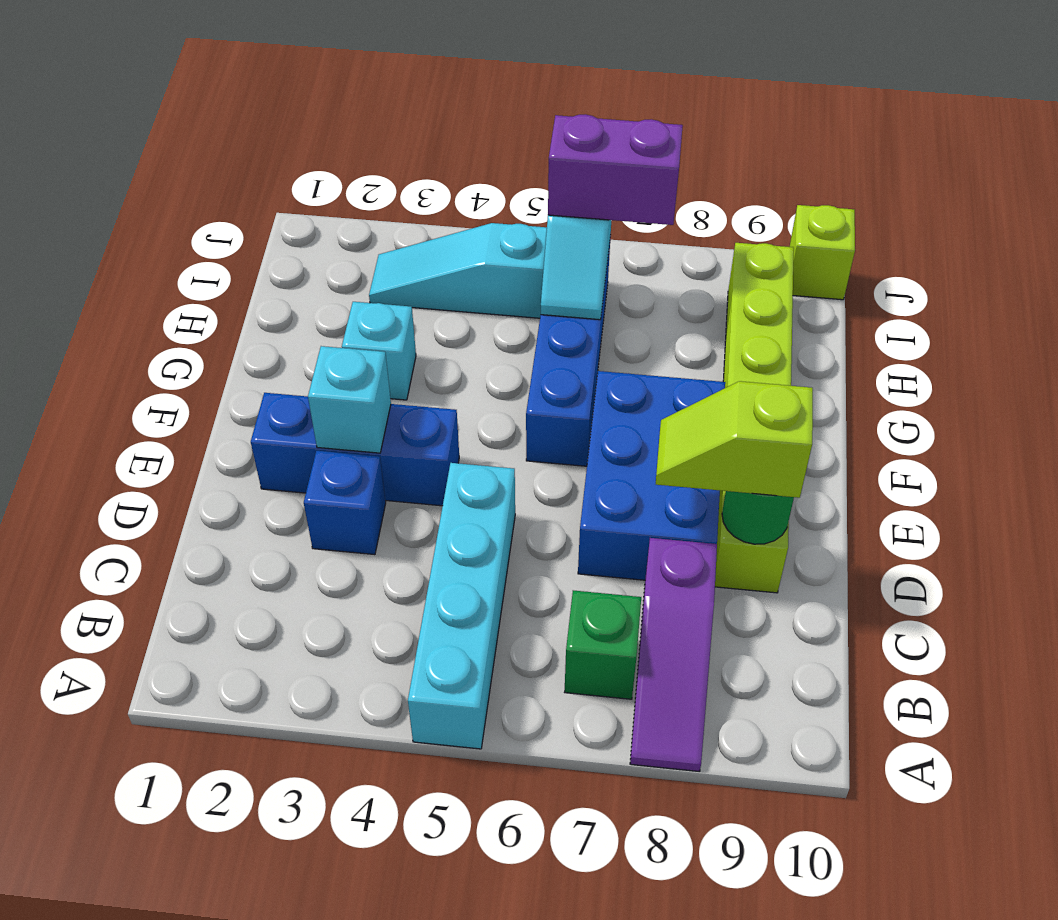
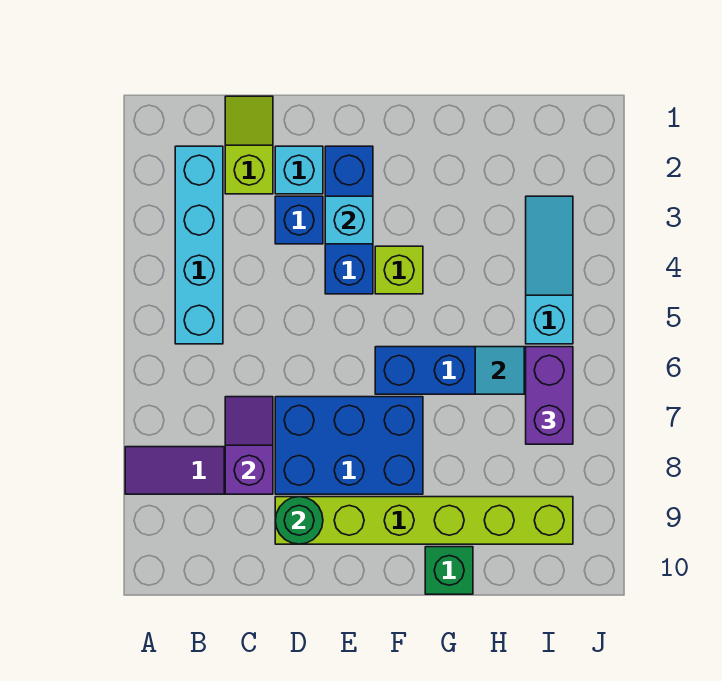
cyan brick A5:D5 level 1 -> cyan brick B2:B5 level 1
green brick B7 level 1 -> green brick G10 level 1
none -> purple slope C7:C8 level 2 top 8
lime slope D8:D9 level 3 top 9 -> lime slope C1:C2 level 1 top 2
cyan brick G3 level 1 -> cyan brick D2 level 1
lime brick J10 level 1 -> lime brick F4 level 1

